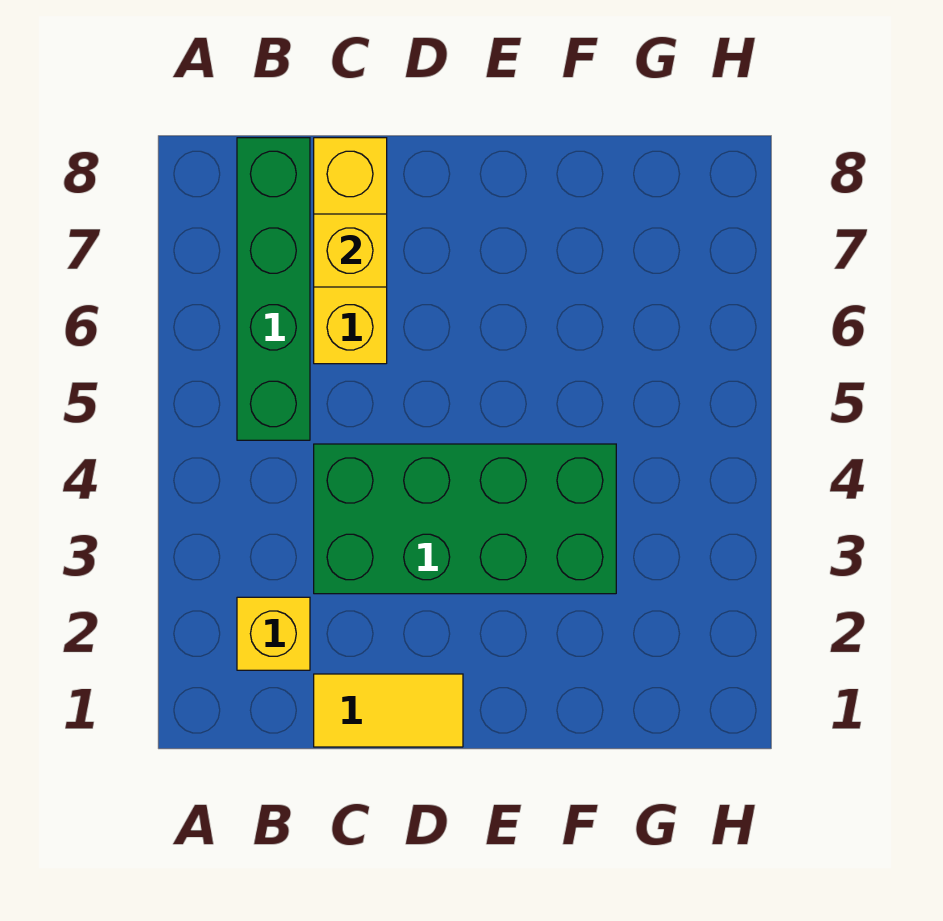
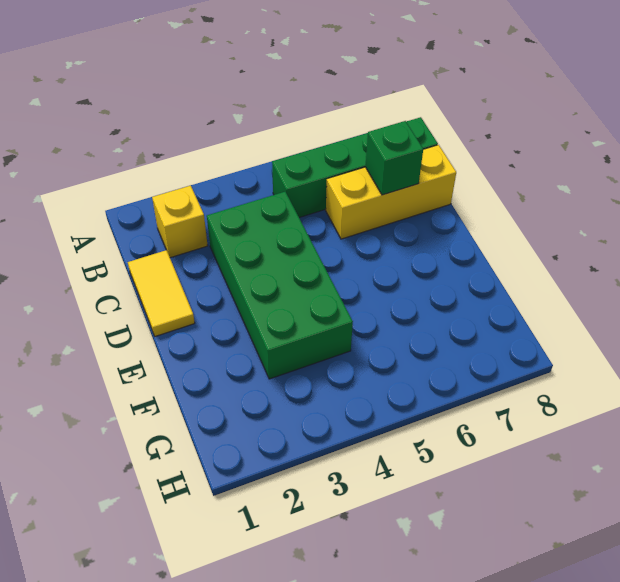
yellow brick C7 level 2 -> green brick C7 level 2

